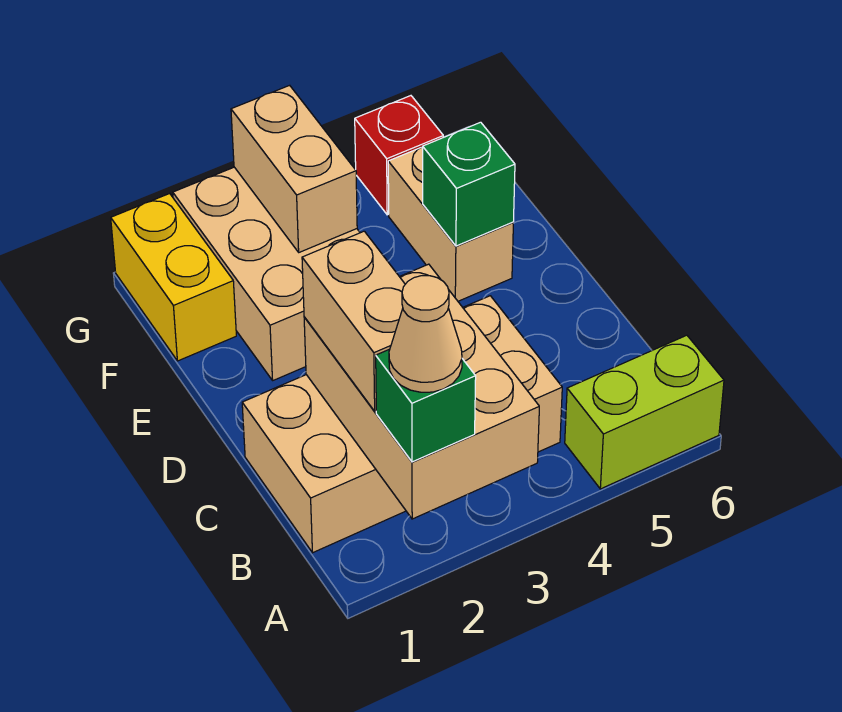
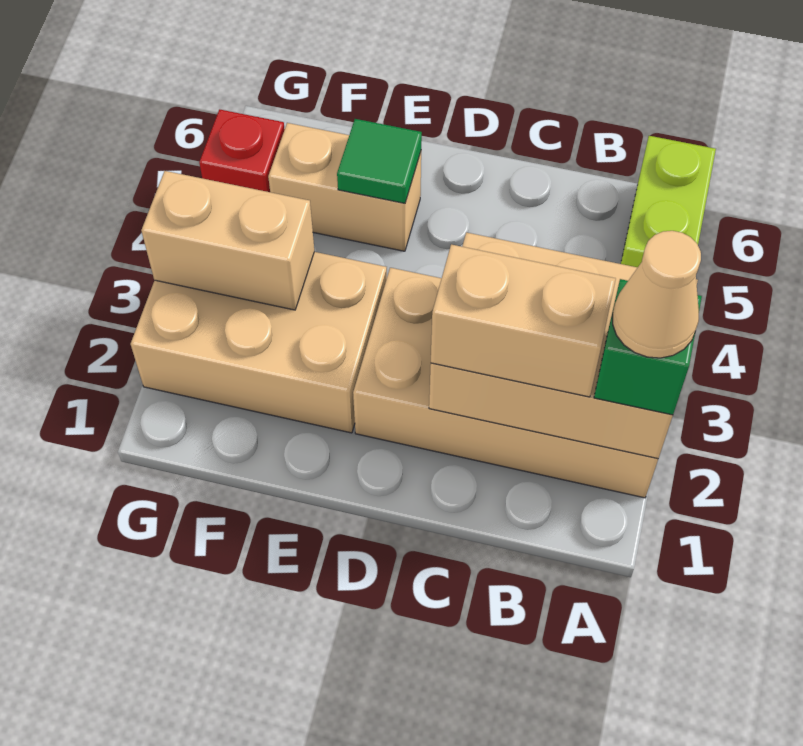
tan brick B1:C4 level 1 -> tan brick A2:D3 level 1
green brick E5 level 2 -> green tile E5 level 2
yellow brick F1:G1 level 1 -> none

